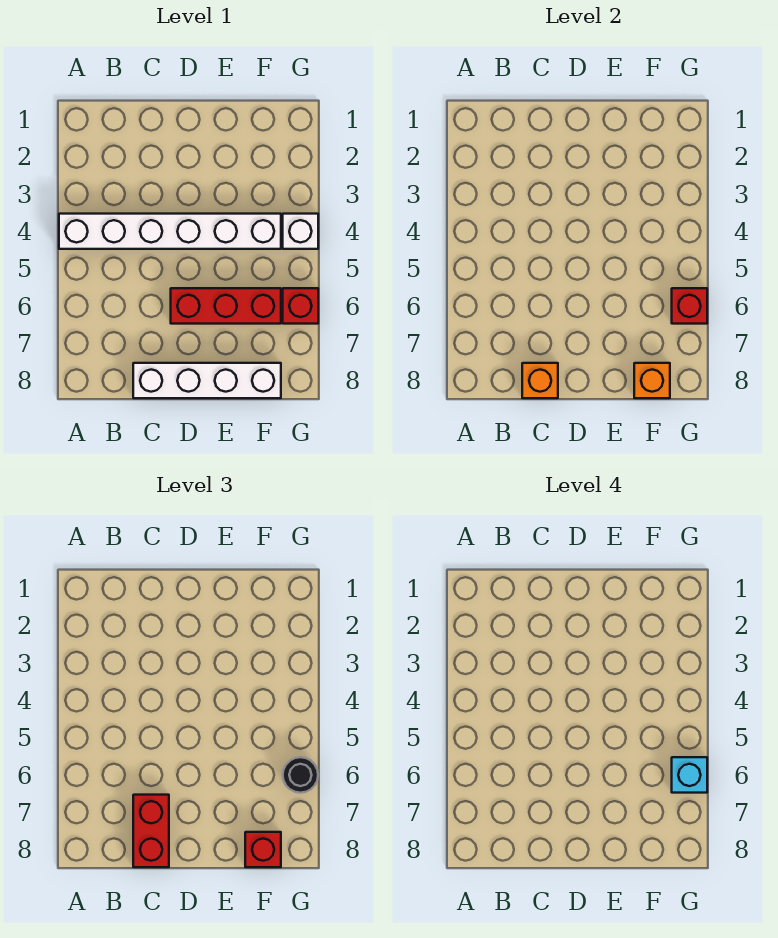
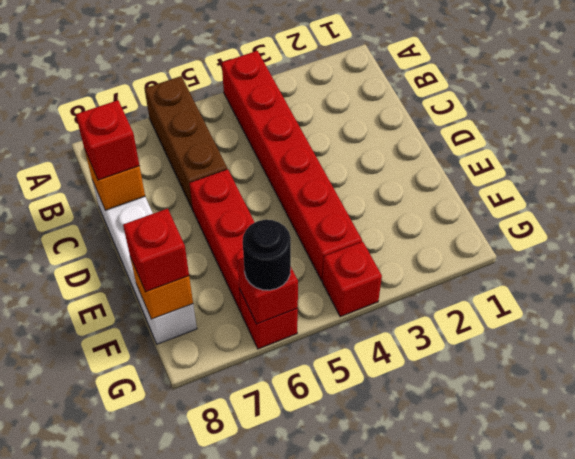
white brick A4:F4 level 1 -> red brick A4:F4 level 1
none -> brown brick A6:C6 level 1
red brick C7:C8 level 3 -> red brick C8 level 3
white brick G4 level 1 -> red brick G4 level 1
cyan brick G6 level 4 -> none

